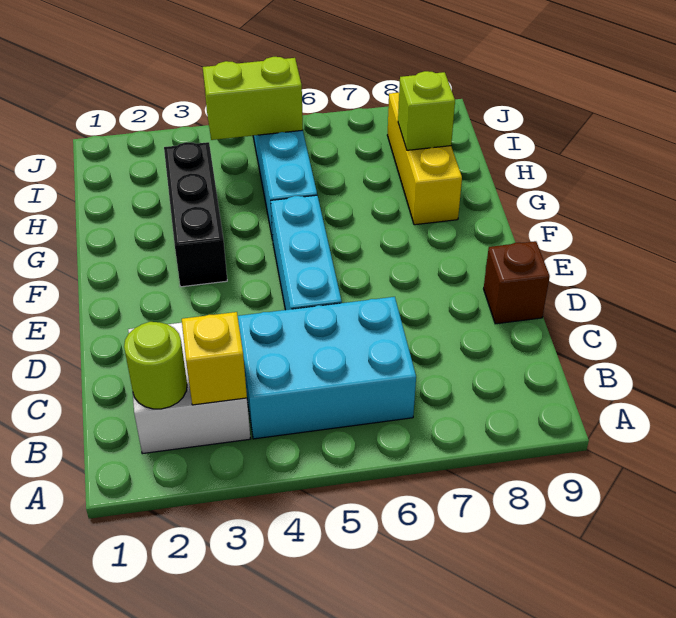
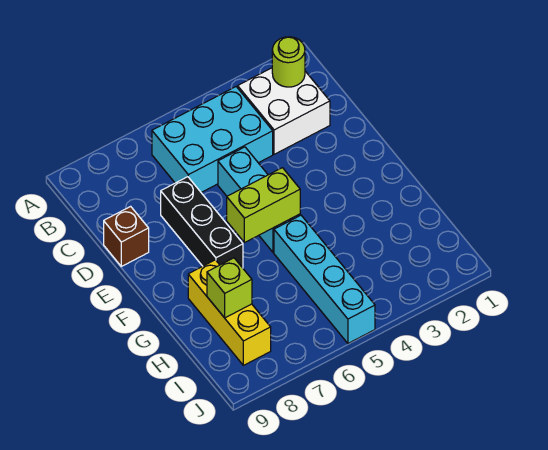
yellow brick B3 level 2 -> none
black brick F3:H3 level 1 -> black brick D7:F7 level 1
lime brick I4:I5 level 2 -> lime brick F5:F6 level 2

